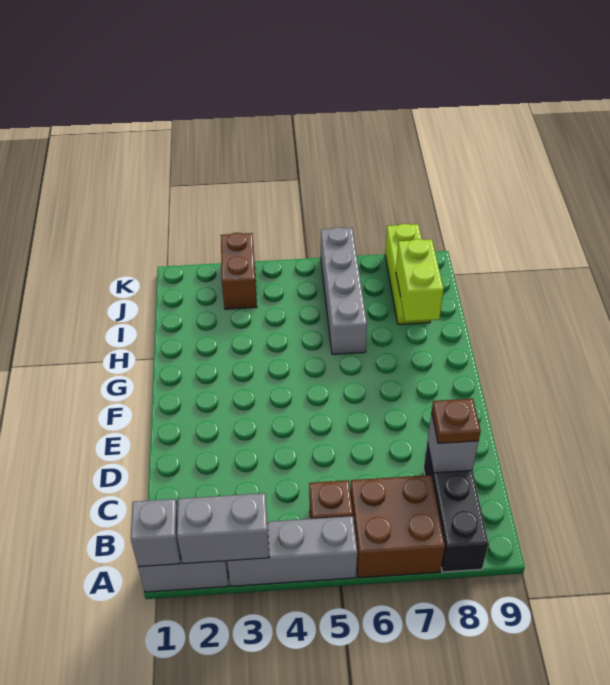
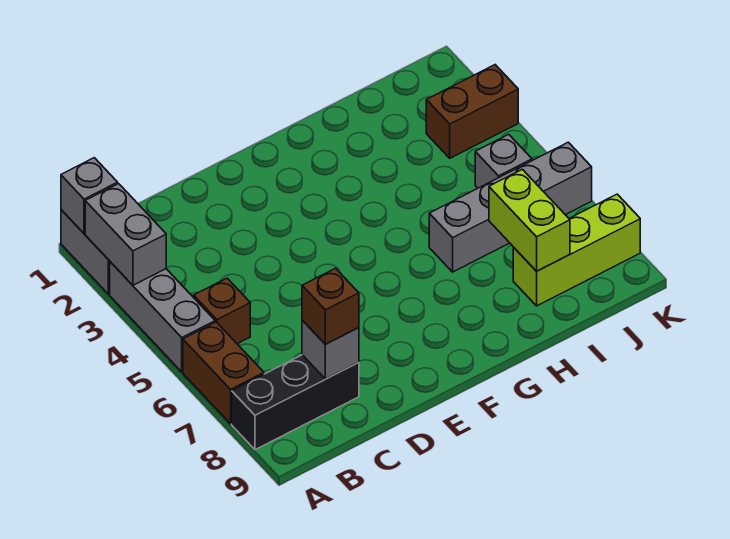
brown brick A6:B7 level 1 -> brown brick A6:A7 level 1
brown plate C8 level 3 -> brown brick C8 level 3
lime brick H8:I8 level 2 -> lime brick I7:I8 level 2
none -> grey brick J5 level 1

